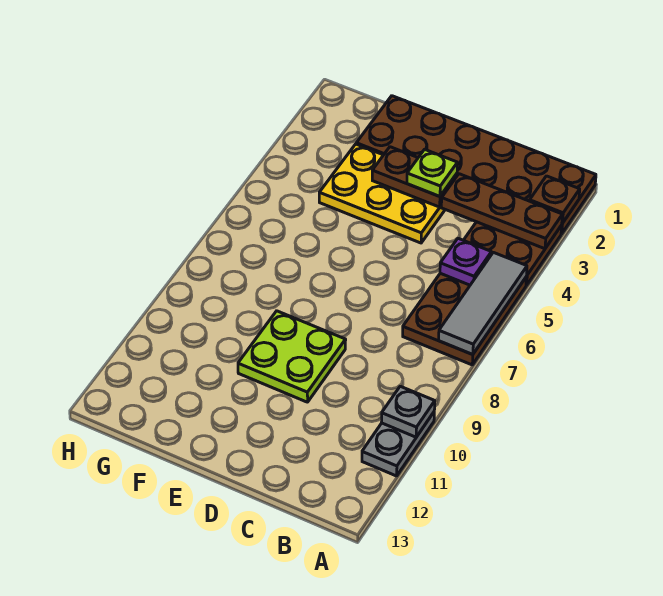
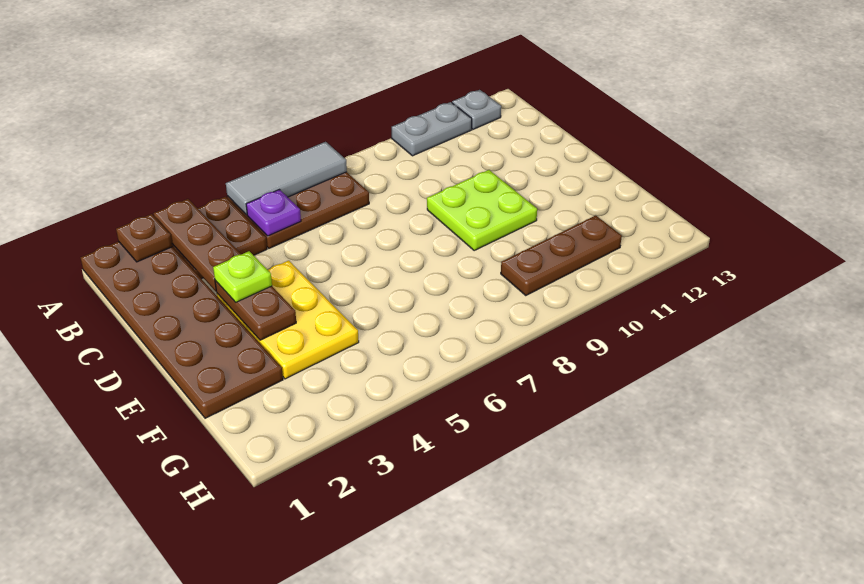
grey plate A10 level 2 -> grey plate A12 level 1
none -> brown plate G9:G11 level 1

